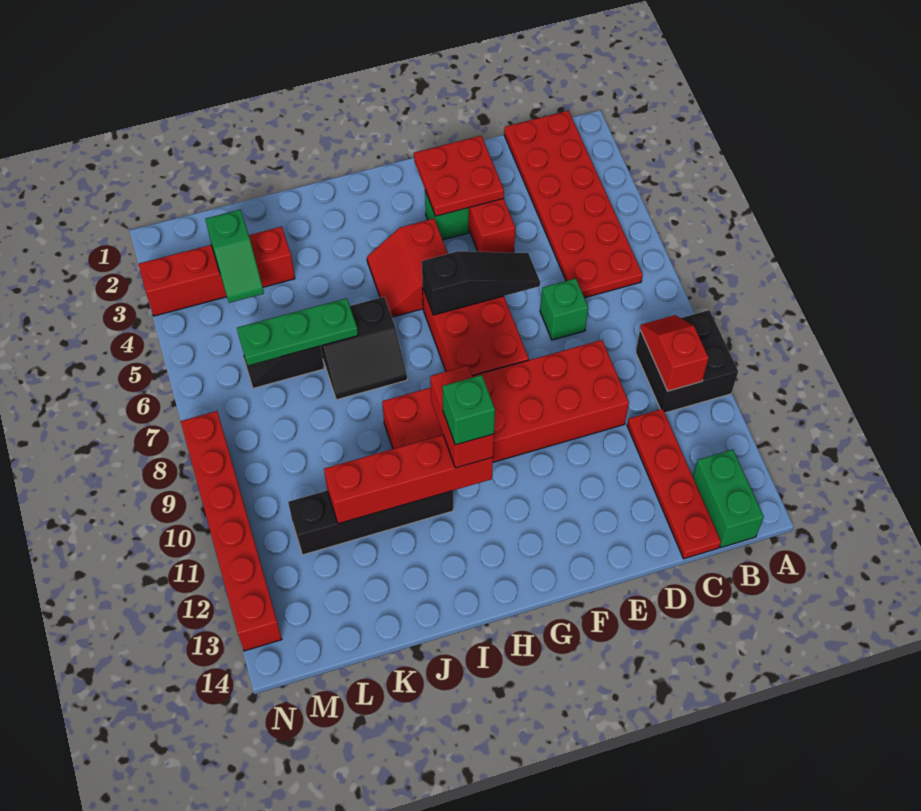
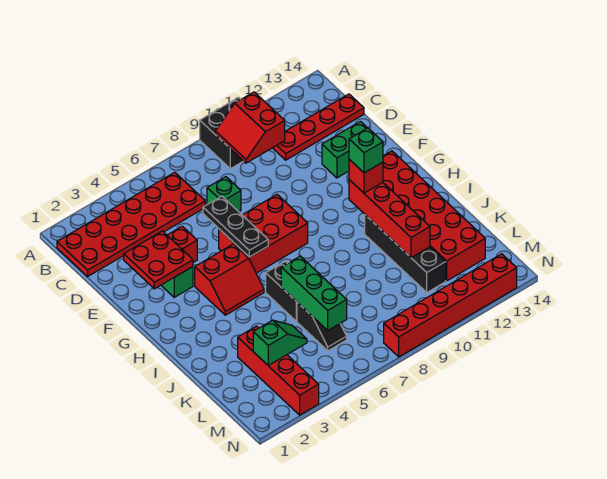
red slope B9:B10 level 2 top 10 -> red slope B9:C10 level 2 top 10
green brick B13:B14 level 1 -> green brick E12:E13 level 1
red brick D9:I10 level 1 -> red brick G12:L13 level 1
black slope E6:G6 level 2 top G -> black plate E6:G6 level 2
red brick H10:H11 level 3 -> red brick H11 level 3
green plate J6:L6 level 2 -> green brick J6:L6 level 2

